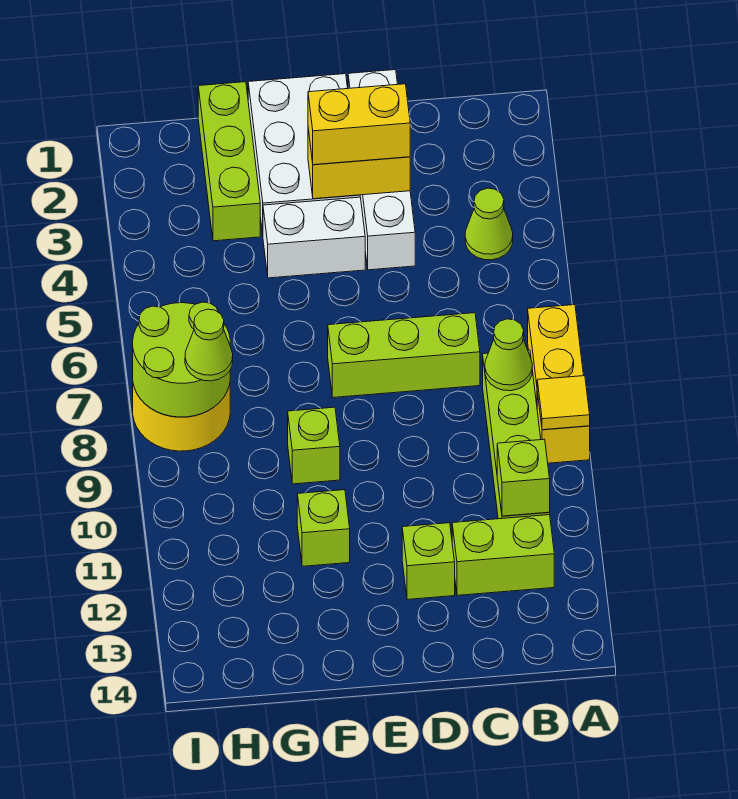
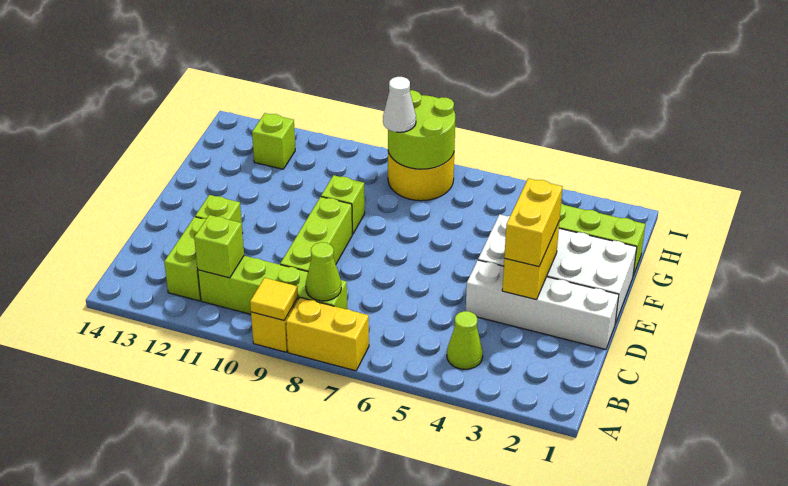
lime brick C7:E7 level 1 -> lime brick C9:E9 level 1
lime brick F11 level 1 -> lime brick H12 level 1
lime cone H8 level 3 -> white cone H8 level 3

